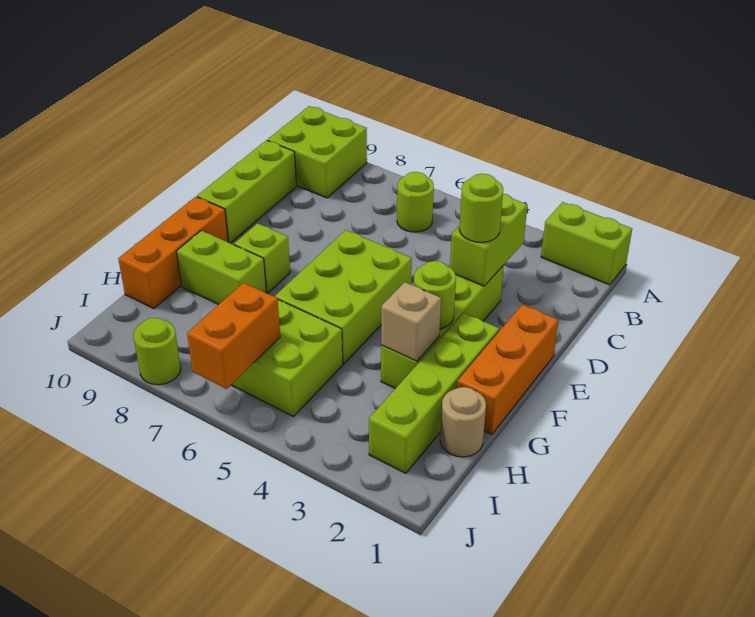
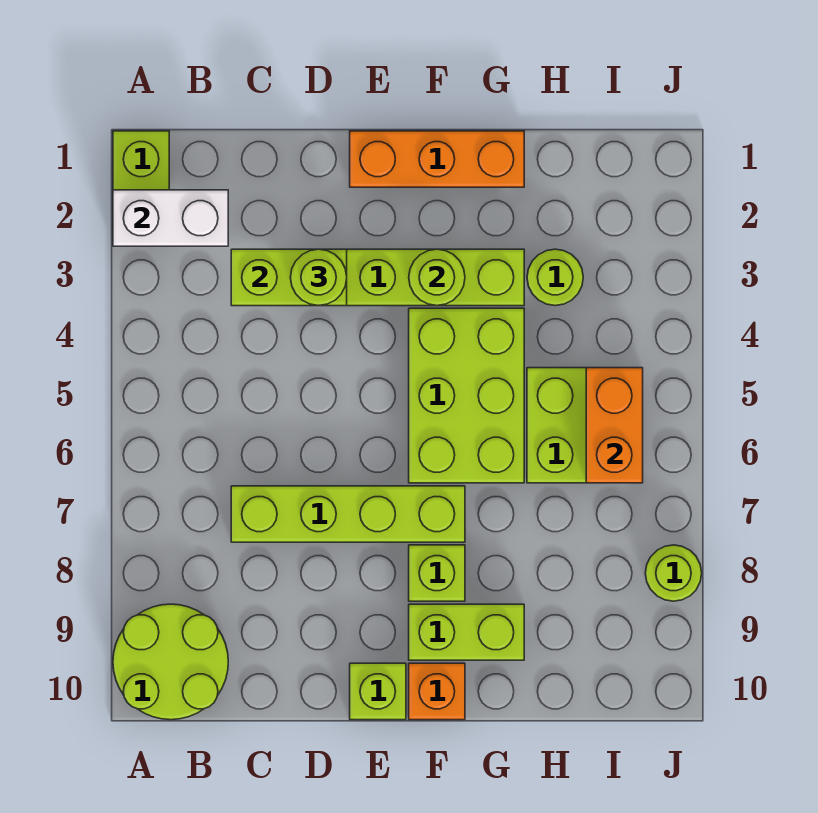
none -> white brick A2:B2 level 2
lime brick A9:B10 level 1 -> lime round brick A9:B10 level 1
lime round brick B6 level 1 -> lime round brick H3 level 1
lime brick C10:E10 level 1 -> lime brick E10 level 1
lime brick E5:G6 level 1 -> lime brick F4:G6 level 1
lime brick F2:I2 level 1 -> lime brick C7:F7 level 1
orange brick F10:H10 level 1 -> orange brick F10 level 1
tan brick G3 level 2 -> none
lime brick G8:G9 level 1 -> lime brick F9:G9 level 1
tan round brick H1 level 1 -> none
orange brick I6:J6 level 2 -> orange brick I5:I6 level 2

